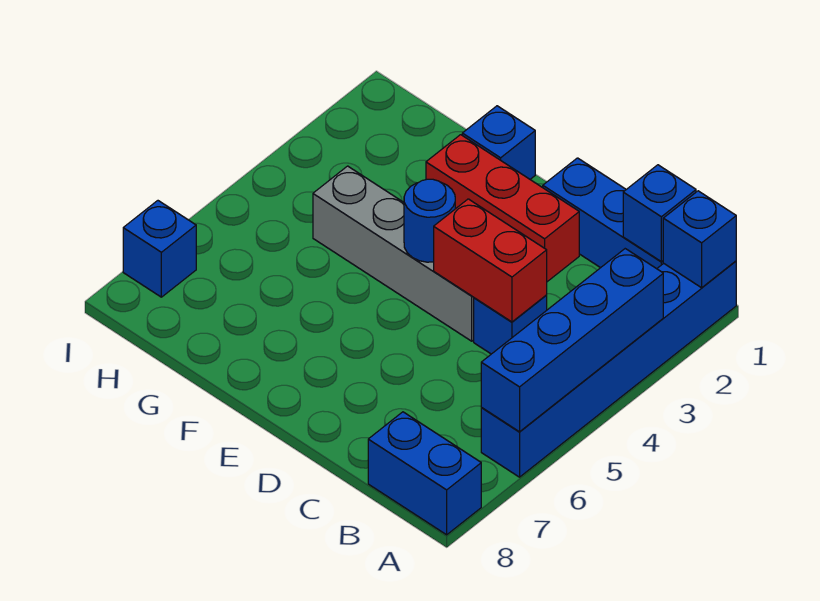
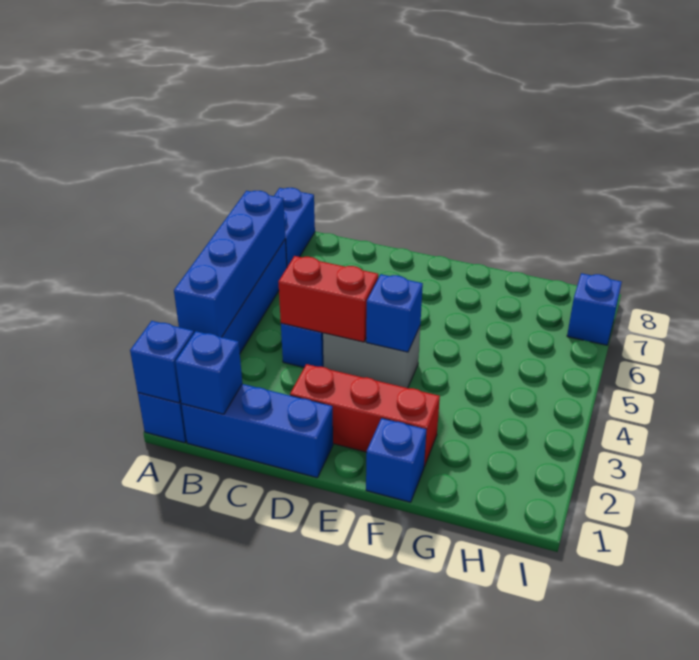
blue brick A8:B8 level 1 -> blue brick A7:A8 level 1
grey brick D4:G4 level 1 -> grey brick D4:E4 level 1
blue round brick E4 level 2 -> blue brick E4 level 2

